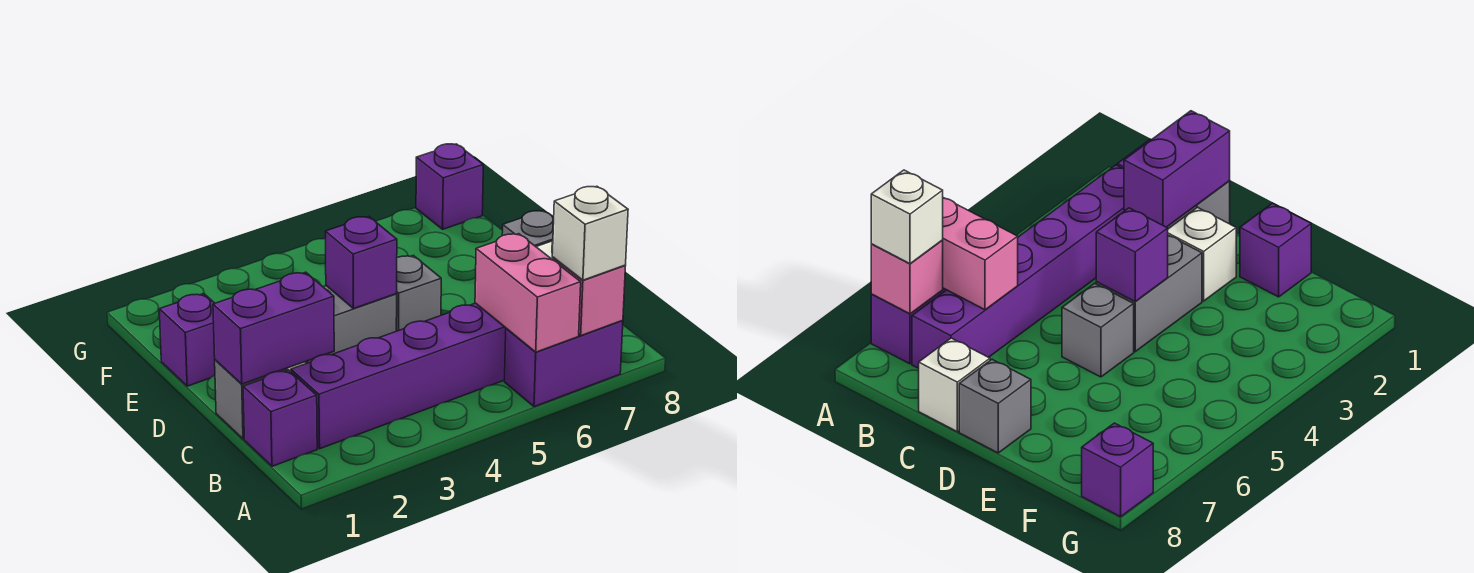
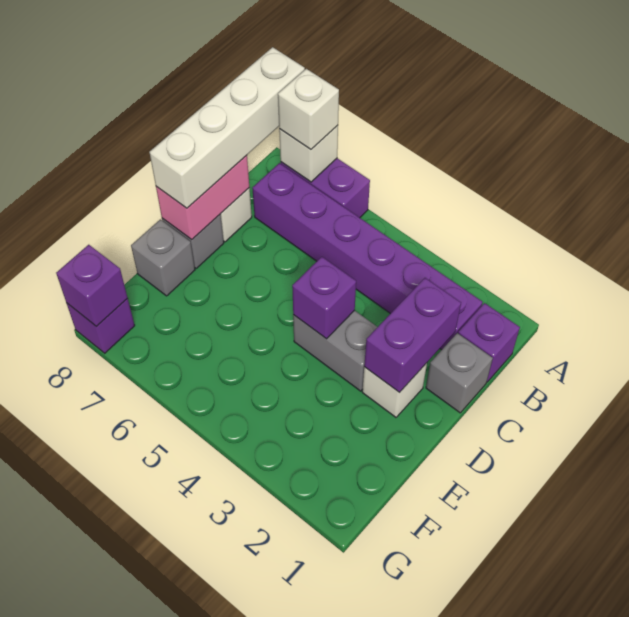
pink brick A6:B6 level 2 -> pink brick C8:D8 level 2
pink brick A7 level 2 -> white brick A7 level 2
none -> white brick A8:D8 level 3
purple brick C1:C2 level 2 -> purple brick C2:D2 level 2
grey brick D5 level 1 -> grey brick E8 level 1
purple brick E1 level 1 -> purple brick G8 level 2

